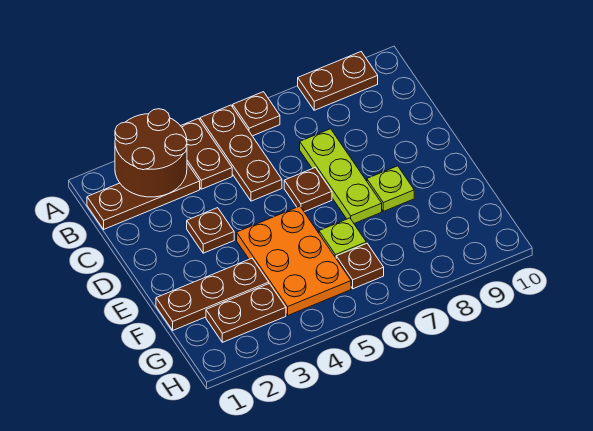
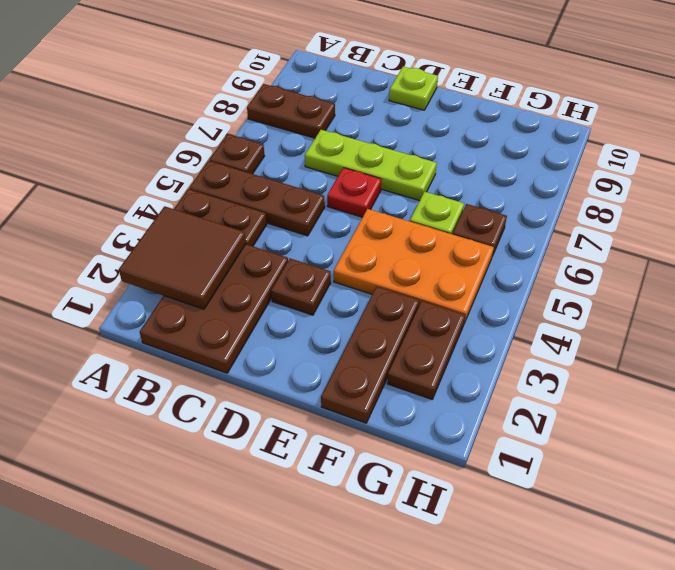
brown round brick A2:B3 level 2 -> brown tile A2:B3 level 2
brown plate A8:A9 level 1 -> brown plate A8:B8 level 1
brown plate B1:B3 level 1 -> brown plate B1:C3 level 1
brown plate D6 level 1 -> red plate D6 level 1
lime plate E8 level 1 -> lime plate D10 level 1

